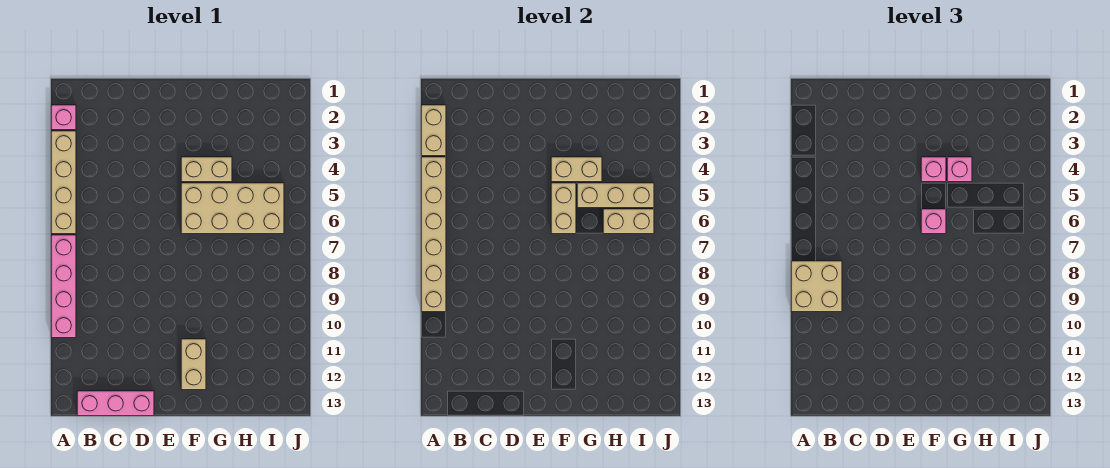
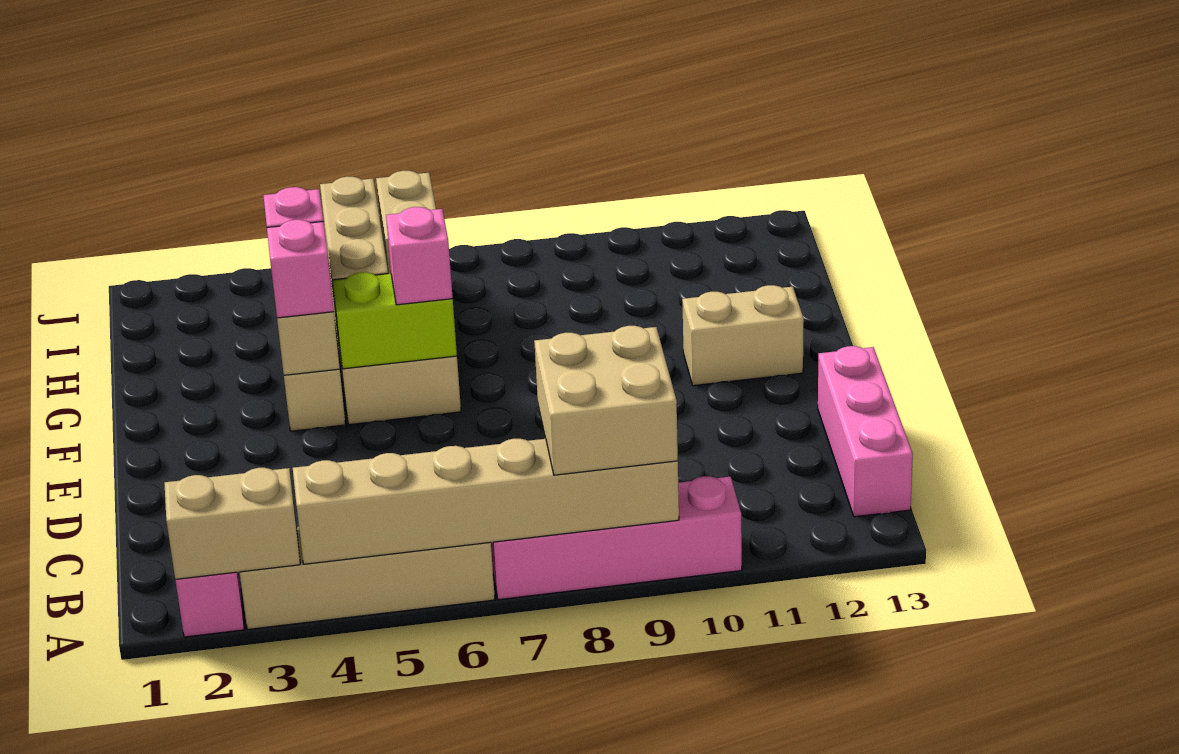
tan brick F5:F6 level 2 -> lime brick F5:F6 level 2

